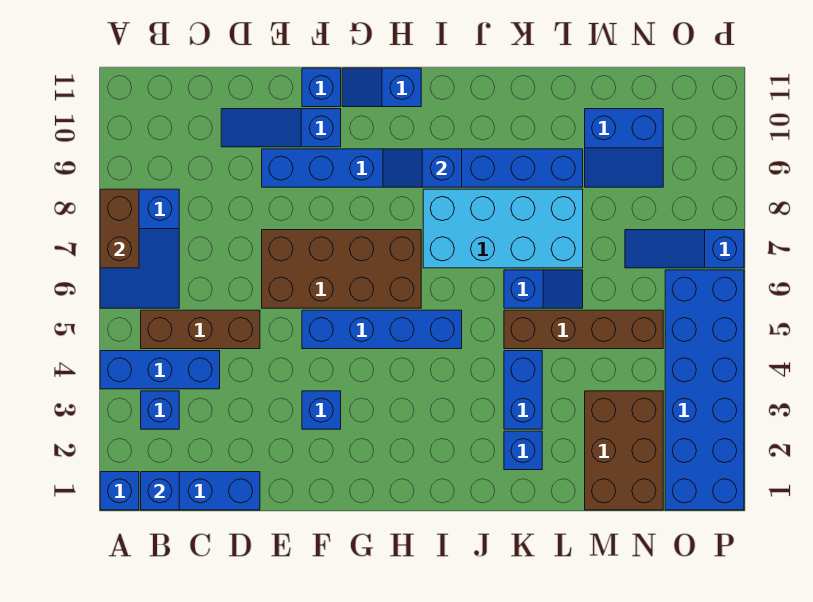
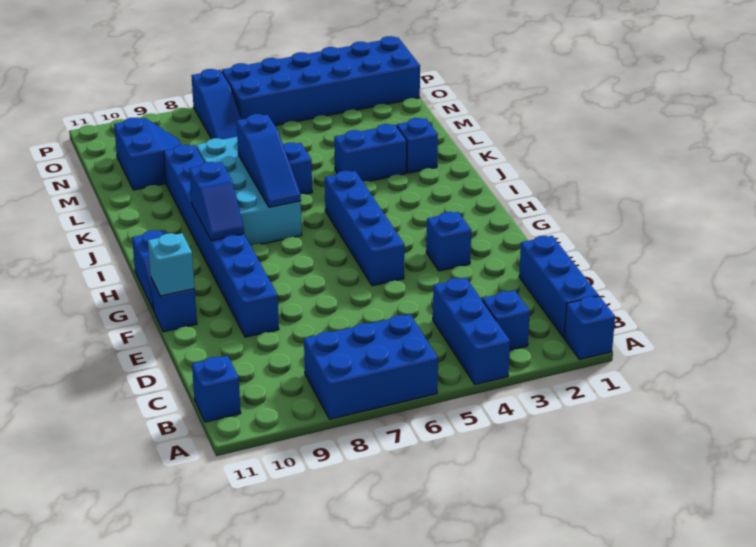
blue slope A6:B8 level 1 top 8 -> blue brick A6:B8 level 1
brown brick A7:A8 level 2 -> none
blue brick B1 level 2 -> blue brick B11 level 1
brown brick B5:D5 level 1 -> none
blue slope D10:F10 level 1 top F -> blue slope I7:K7 level 2 top K
brown brick E6:H7 level 1 -> none
none -> cyan brick F11 level 2
brown brick K5:N5 level 1 -> none
brown brick M1:N3 level 1 -> none

